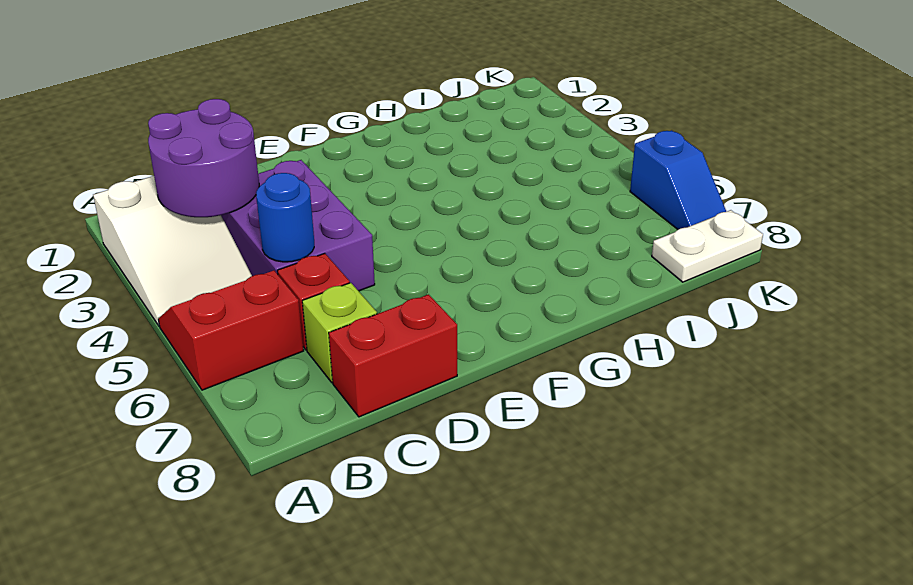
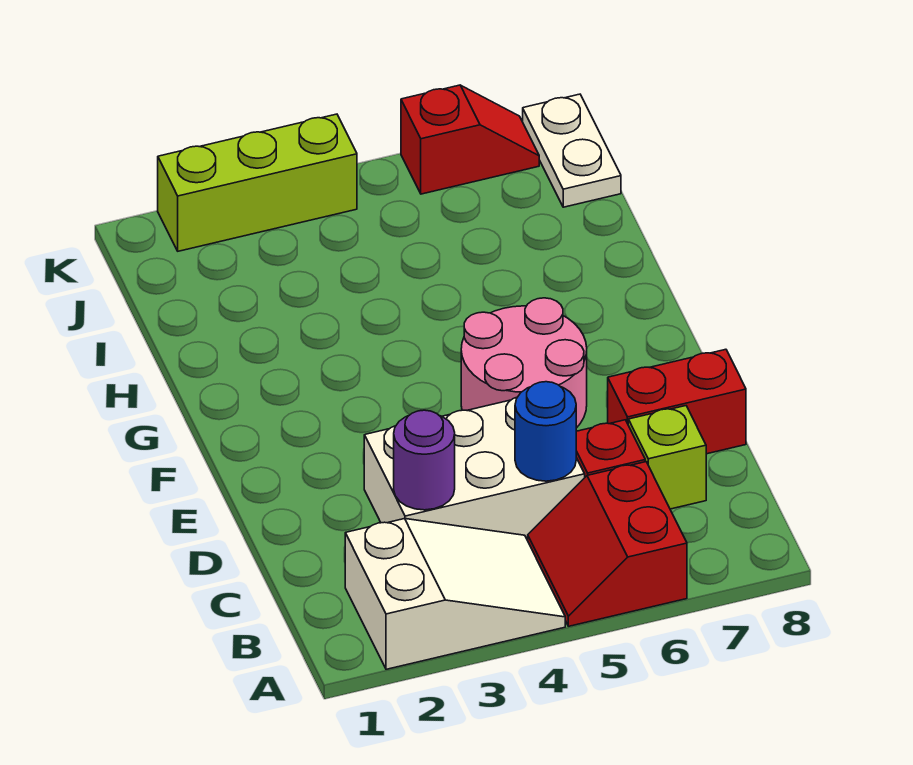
purple round brick B2:C3 level 2 -> purple round brick C3 level 2
purple brick C3:D5 level 1 -> white brick C3:D5 level 1
red brick C8:D8 level 1 -> red brick D7:D8 level 1
none -> pink round brick E5:F6 level 1
none -> lime brick K2:K4 level 1
blue slope K6:K7 level 1 top 6 -> red slope K6:K7 level 1 top 6

